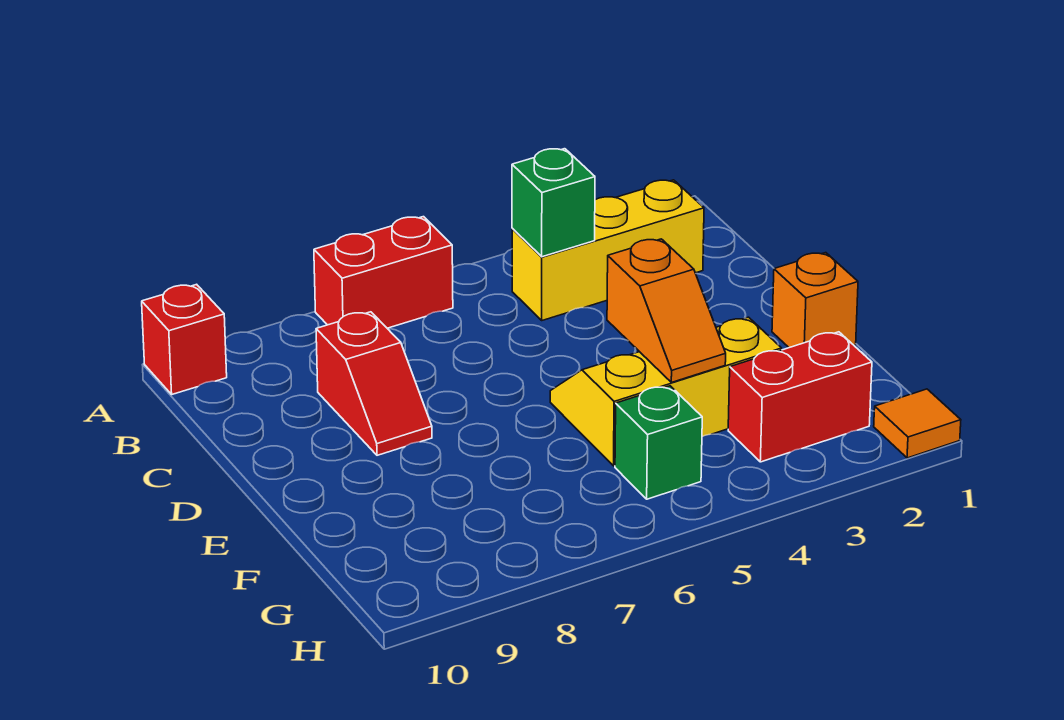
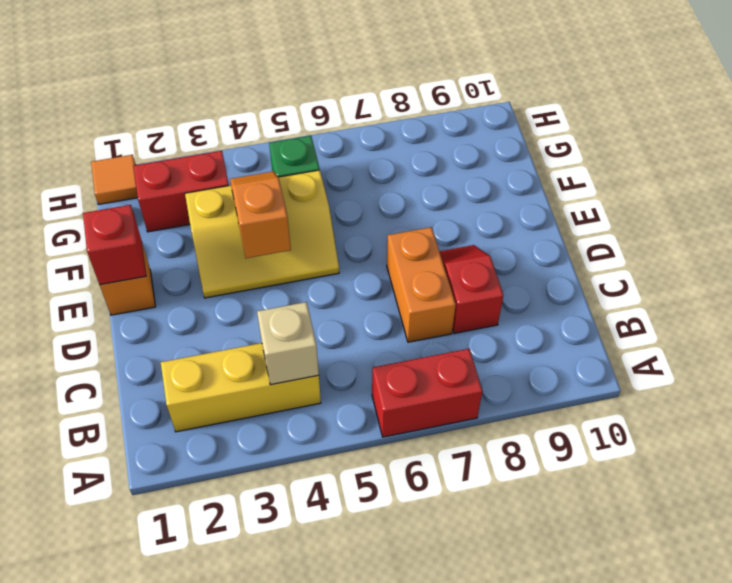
red brick A10 level 1 -> red brick E1 level 2
green brick B4 level 2 -> tan brick B4 level 2
none -> orange brick C7:D7 level 1

